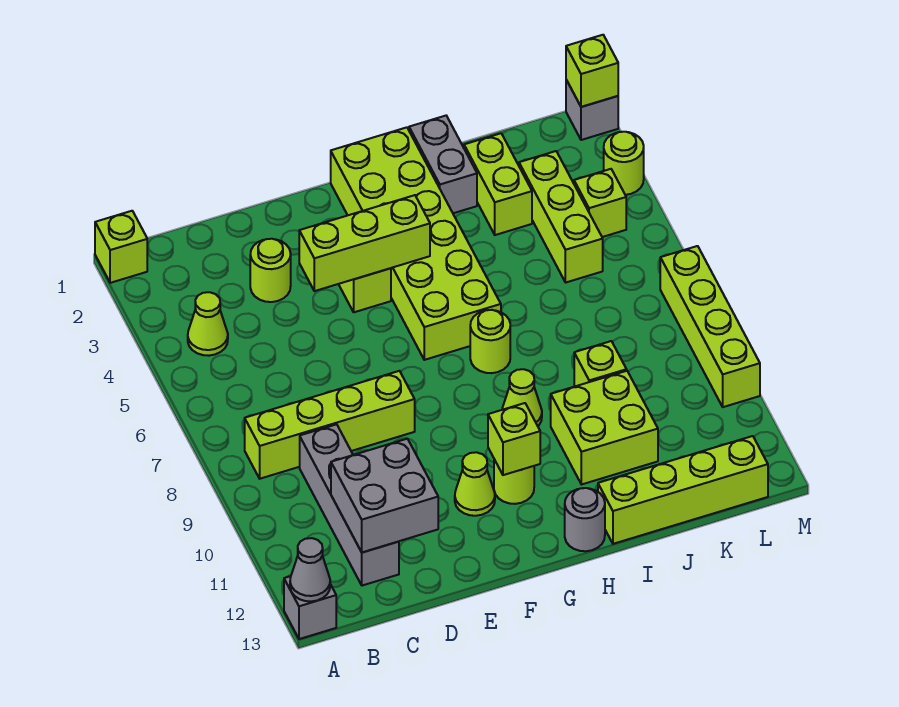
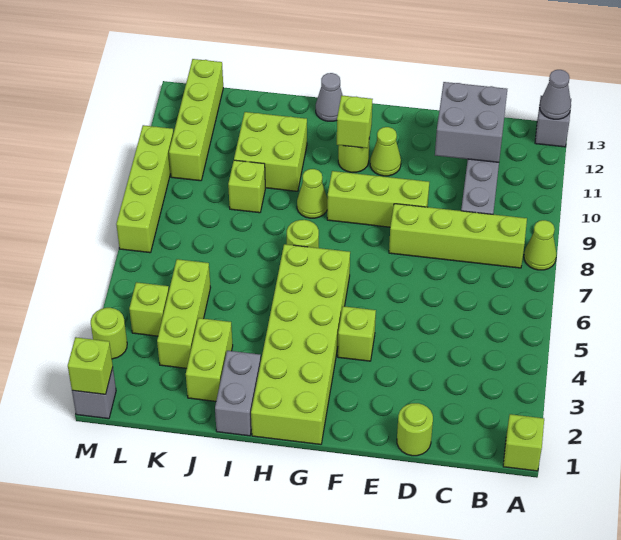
lime cone B4 level 1 -> lime cone A8 level 1
lime round brick D3 level 1 -> lime round brick D1 level 1
lime brick E4:G4 level 2 -> lime brick E9:G9 level 1
grey round brick H13 level 1 -> grey cone H13 level 1
lime brick I13:L13 level 1 -> lime brick L10:L13 level 1

